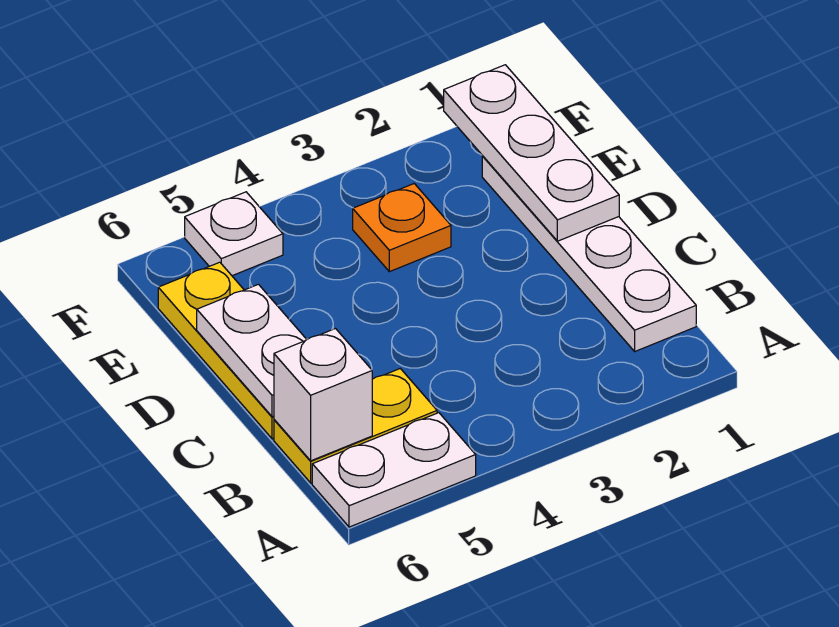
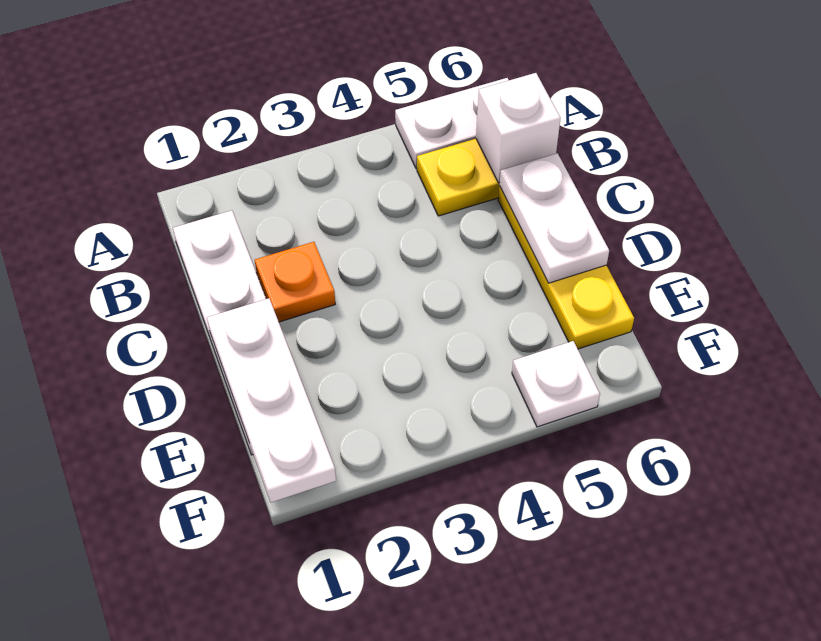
orange plate E3 level 1 -> orange plate C2 level 1

